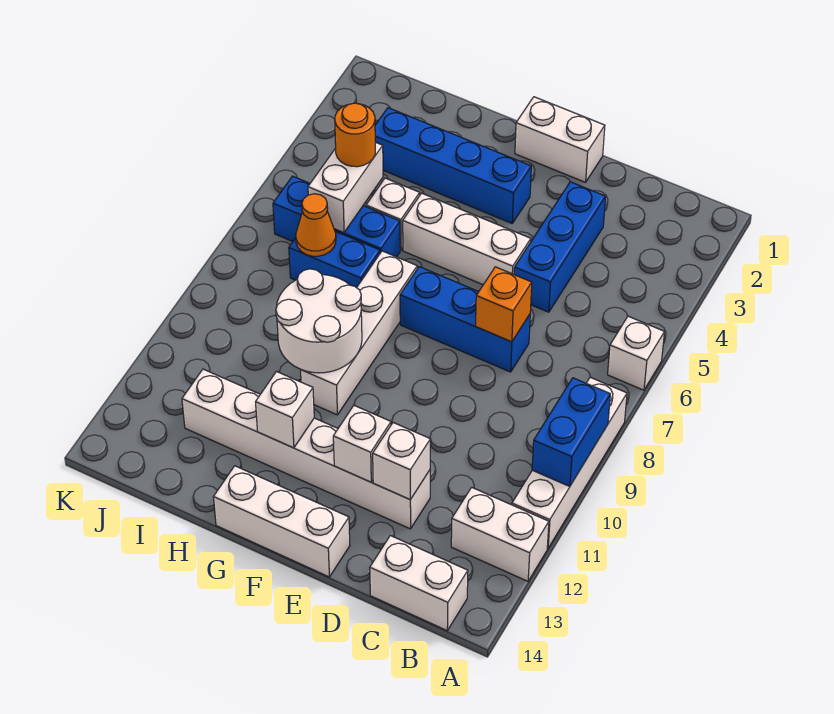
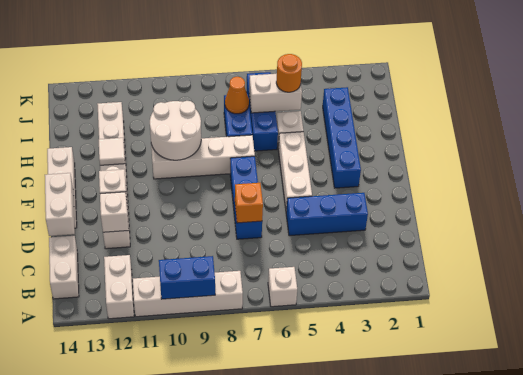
white brick E1:F1 level 1 -> white brick D14:E14 level 2
white brick G12 level 2 -> white tile G12 level 2

